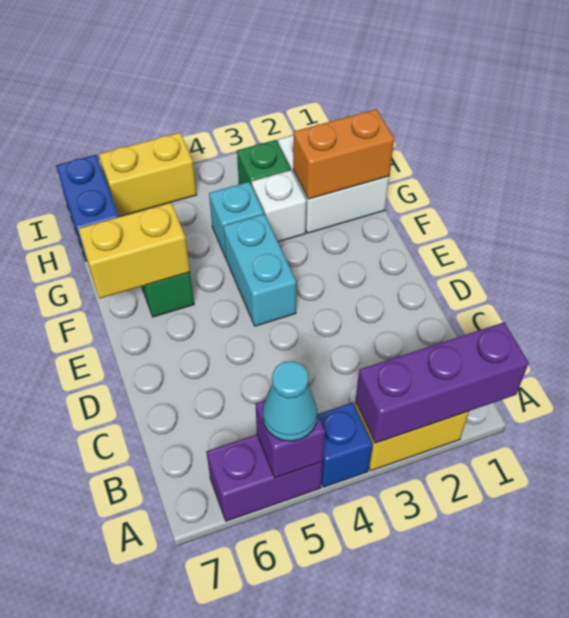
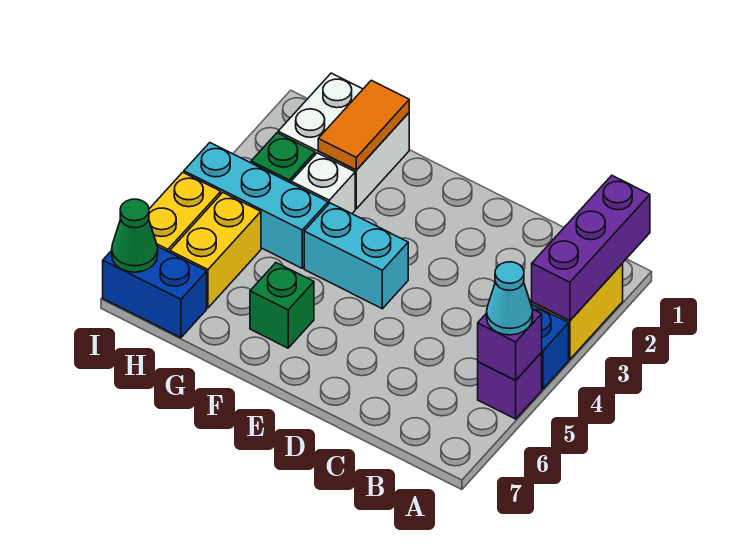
purple brick A5:A6 level 1 -> purple brick A5 level 1
yellow brick F6:F7 level 2 -> yellow brick H5:H6 level 1
orange brick G1:G2 level 2 -> orange tile G1:G2 level 2
cyan brick G4 level 1 -> cyan brick G4:I4 level 1
none -> green cone I7 level 2

